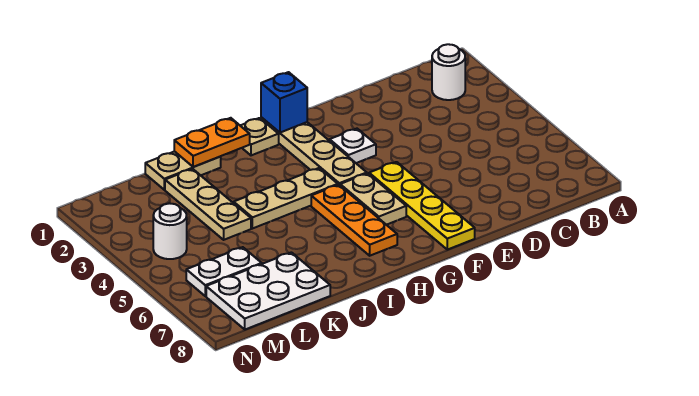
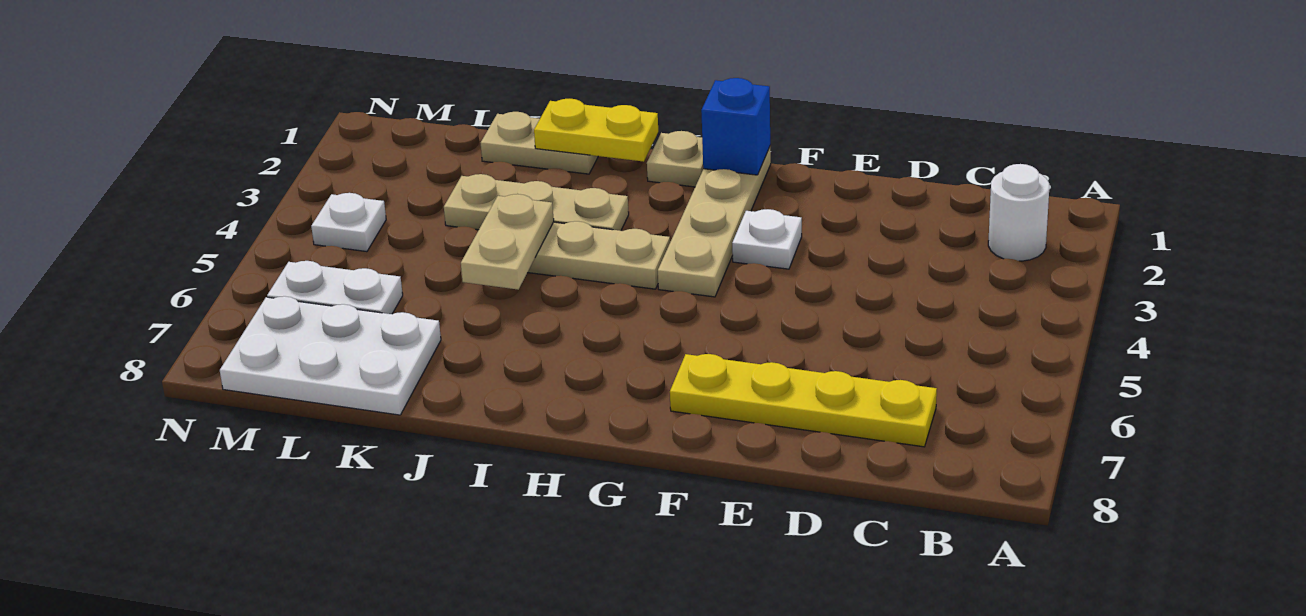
yellow plate F5:F8 level 1 -> yellow plate C7:F7 level 1
tan plate G5:G6 level 1 -> tan plate J4:J5 level 2
orange plate H5:H7 level 1 -> none
orange plate I1:J1 level 2 -> yellow plate I1:J1 level 2
tan plate K2:K4 level 1 -> tan plate I3:K3 level 1
white round brick M4 level 1 -> white plate M4 level 1

